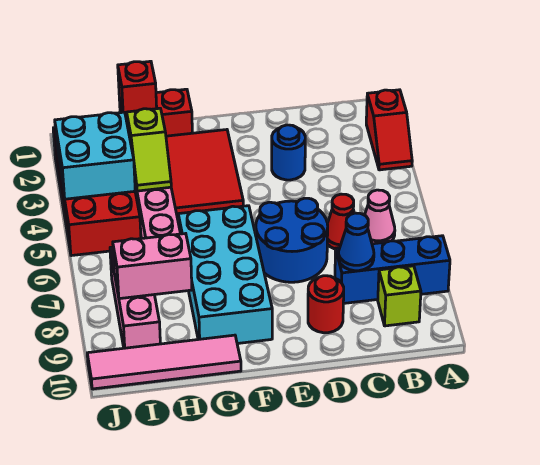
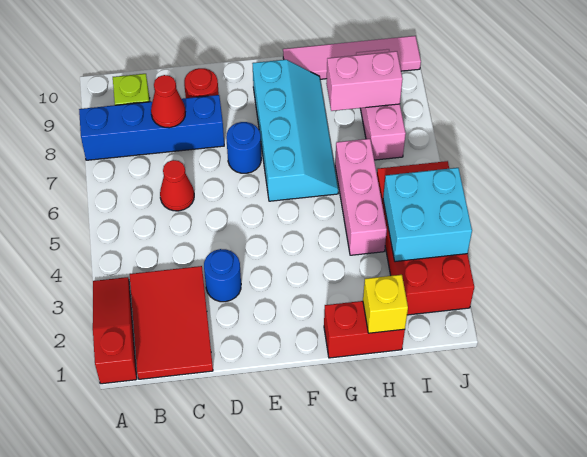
red slope A2:A3 level 1 top 2 -> red slope A1:A3 level 1 top 1
blue brick A8:C8 level 1 -> blue brick A8:D8 level 1
pink cone B6 level 1 -> none
blue cone C8 level 2 -> red cone C8 level 2
blue round brick D6:E7 level 1 -> blue round brick E7 level 1
red tile F2:G4 level 1 -> red tile B1:C3 level 1
cyan brick F6:G9 level 1 -> cyan slope F6:G9 level 1 top F
red brick H1 level 2 -> yellow brick H1 level 2
lime slope H3:H4 level 2 top 3 -> none

